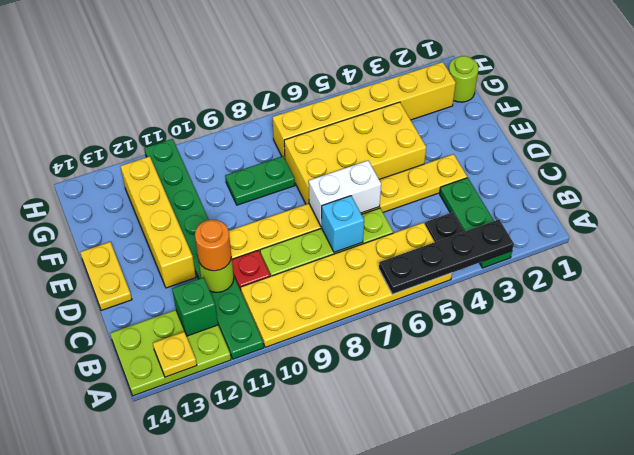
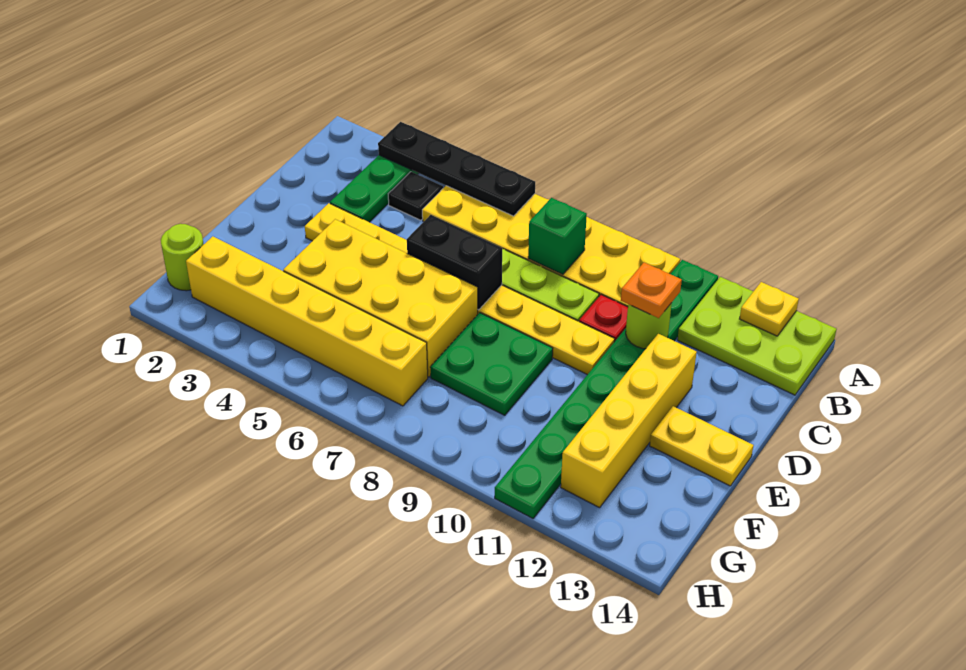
green brick B12 level 2 -> green brick B8 level 2
cyan brick C7 level 2 -> none
orange round brick C11 level 3 -> orange plate C11 level 3
white brick D6:D7 level 2 -> black brick D6:D7 level 2
yellow plate D14:E14 level 1 -> yellow plate E13:E14 level 1
green plate F8:F9 level 1 -> green plate E8:F9 level 1

